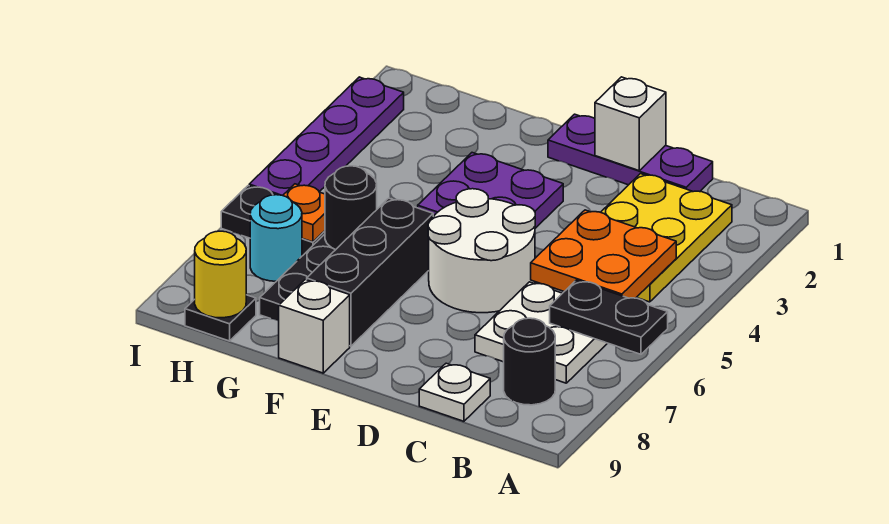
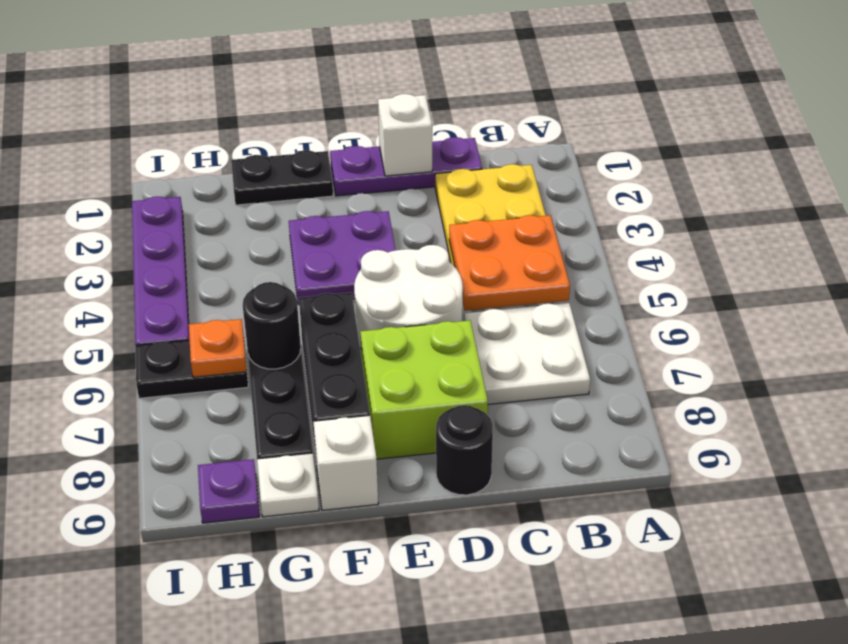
black plate A6:B6 level 2 -> black plate F1:G1 level 1
black round brick B8 level 1 -> black round brick D9 level 1
white plate C9 level 1 -> white plate G9 level 1
none -> lime brick D7:E8 level 1
cyan round brick H7 level 1 -> none
black plate H9 level 1 -> purple plate H9 level 1
yellow round brick H9 level 2 -> none

